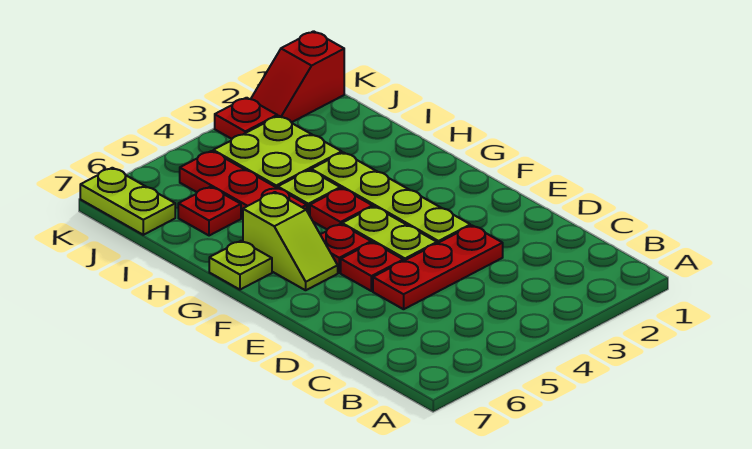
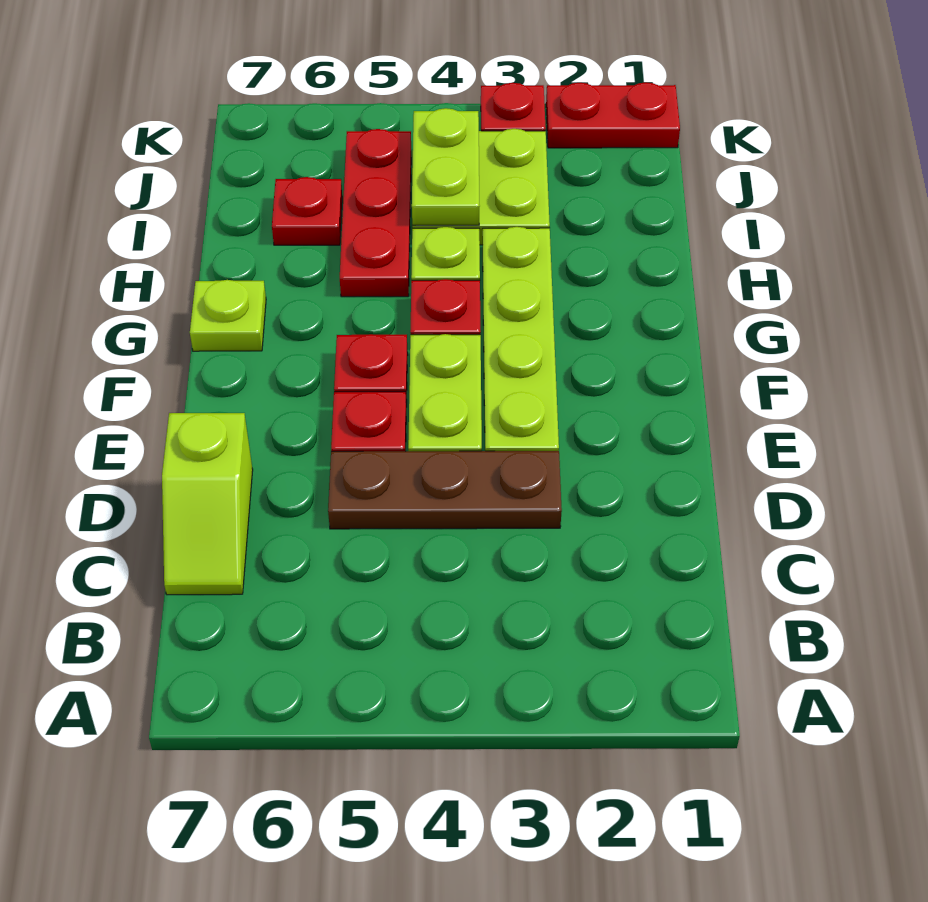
red plate D3:D5 level 1 -> brown plate D3:D5 level 1
lime slope F6:G6 level 1 top G -> lime slope C7:D7 level 1 top D
lime plate J7:K7 level 1 -> lime plate I4:J4 level 2
red slope K1:K2 level 1 top 1 -> red plate K1:K2 level 1

